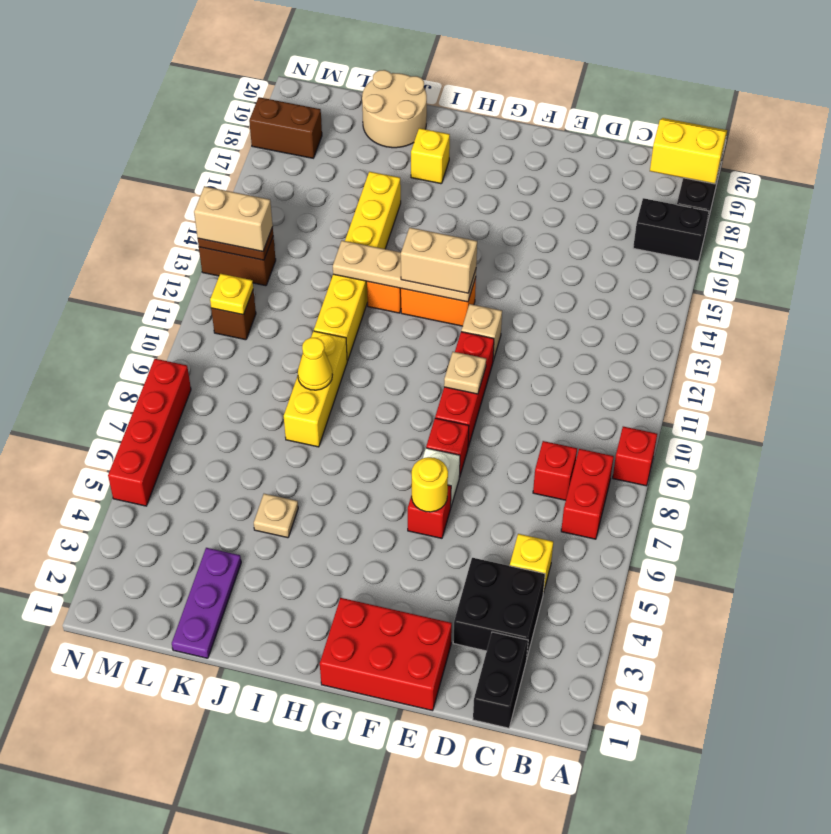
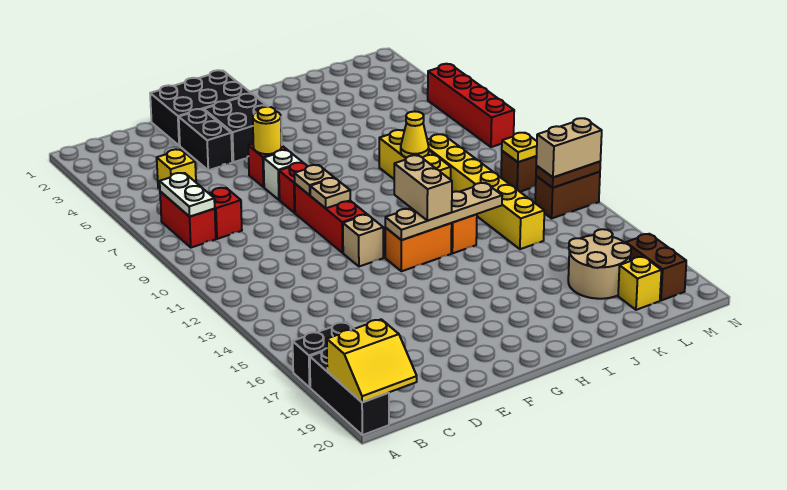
red brick A9 level 1 -> none
none -> white plate B7:B8 level 2
black brick C1:C2 level 1 -> black brick E3:E4 level 1
black brick C3:D4 level 1 -> black brick F3:G4 level 1
red brick E1:G2 level 1 -> black brick E1:G2 level 1
tan brick G13:H13 level 3 -> tan brick H12:H13 level 3
yellow brick I18 level 1 -> yellow brick L19 level 1
tan plate J5 level 1 -> tan plate F9 level 2
yellow brick J11:J16 level 1 -> yellow brick K9:K14 level 1
tan round brick J19:K20 level 1 -> tan round brick K17:L18 level 1
purple plate K1:K3 level 1 -> none
brown brick M18:N18 level 1 -> brown brick M18:M19 level 1

